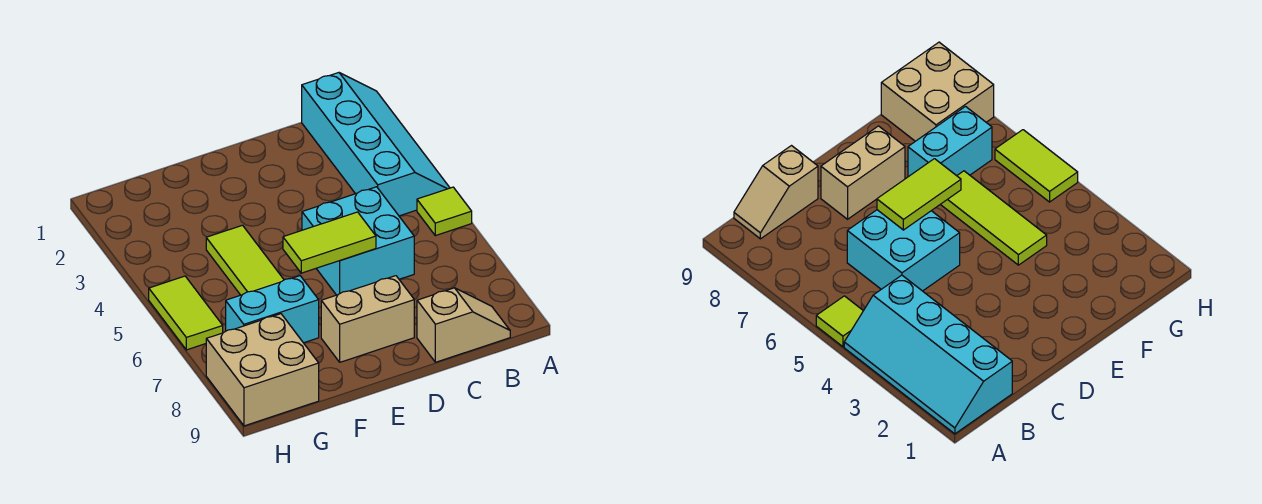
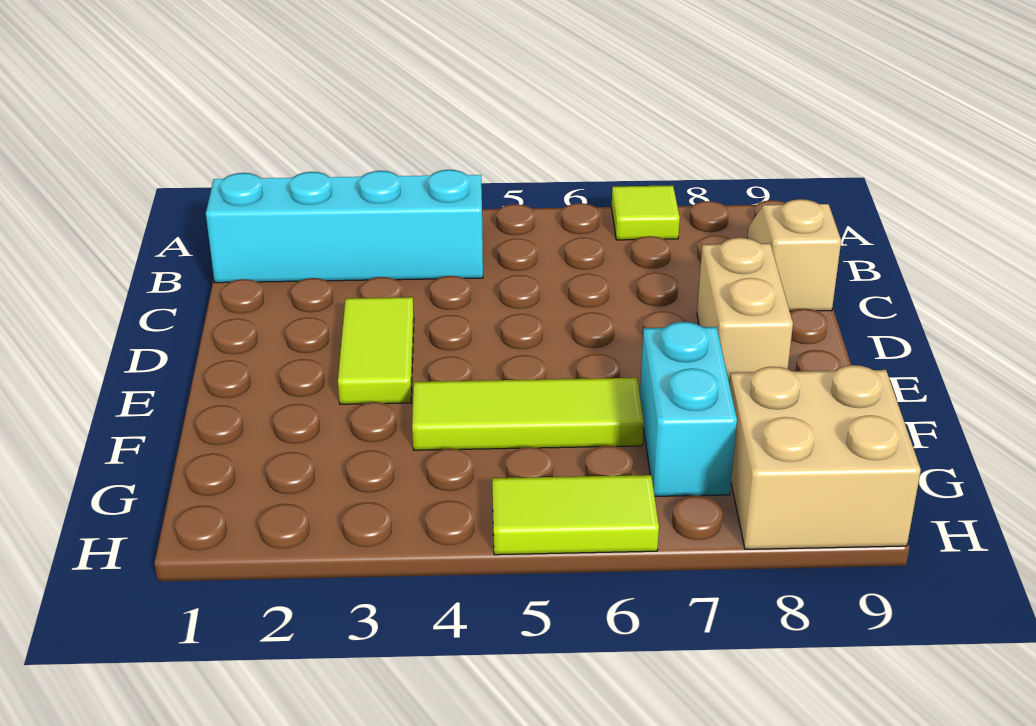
lime tile A5 level 1 -> lime tile A7 level 1
cyan brick C5:D6 level 1 -> none
lime tile D6:E6 level 2 -> lime tile D3:E3 level 1

